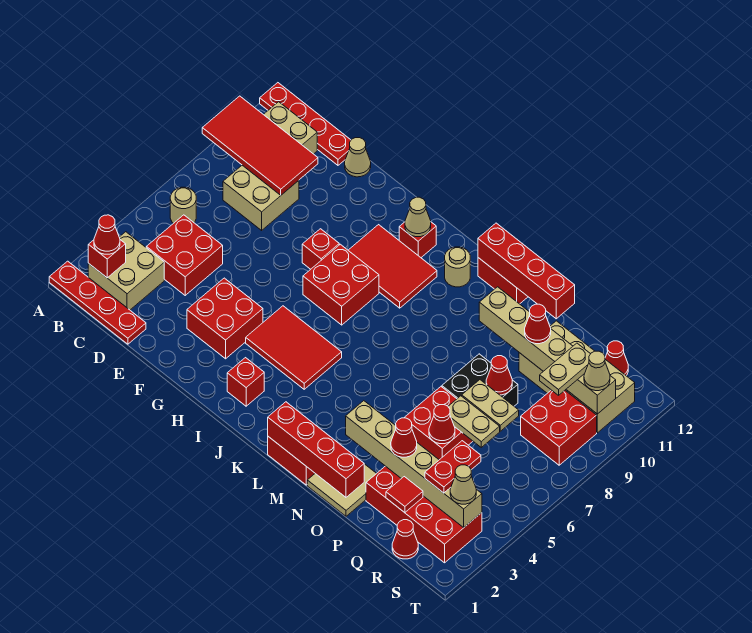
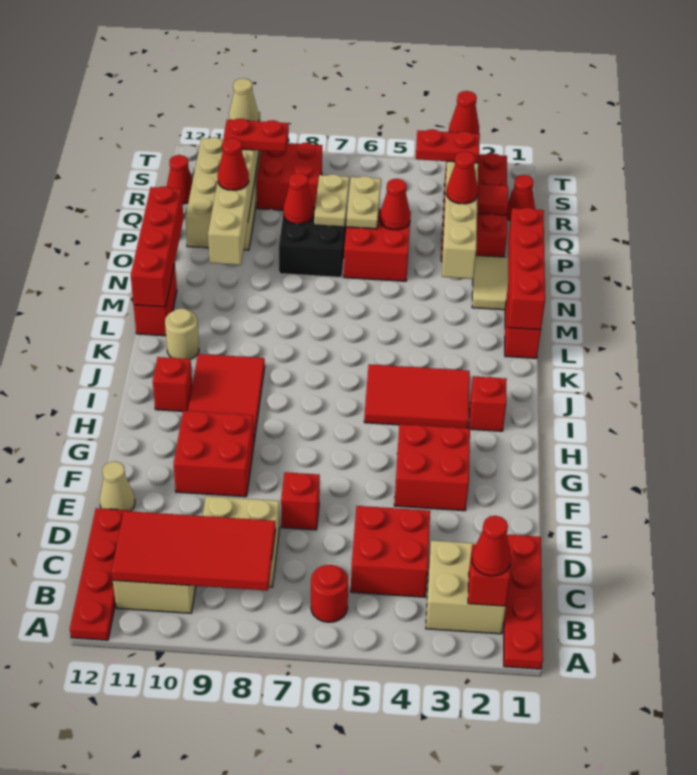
red tile A9:D10 level 2 -> red tile B8:C11 level 2
tan round brick B6 level 1 -> red round brick B6 level 1
red brick G8 level 1 -> red brick E7 level 1
red tile H4:J5 level 1 -> red tile I3:J5 level 1
red brick H7:I8 level 1 -> red brick F9:G10 level 1
tan cone I11 level 2 -> none
tan plate R9:R10 level 3 -> red plate R9:R10 level 3
tan cone S3 level 3 -> red cone S3 level 3

